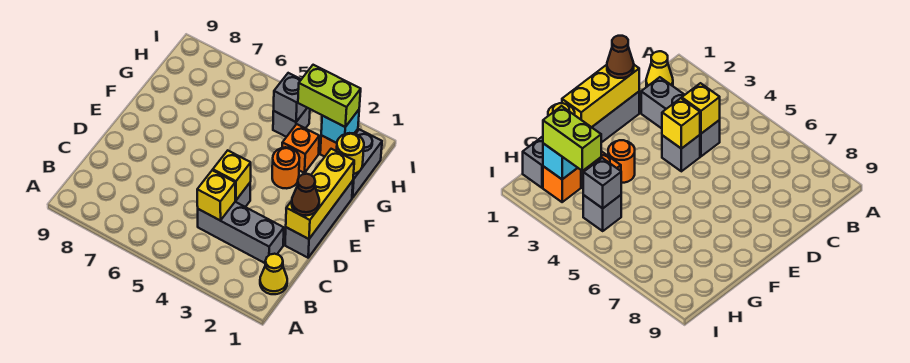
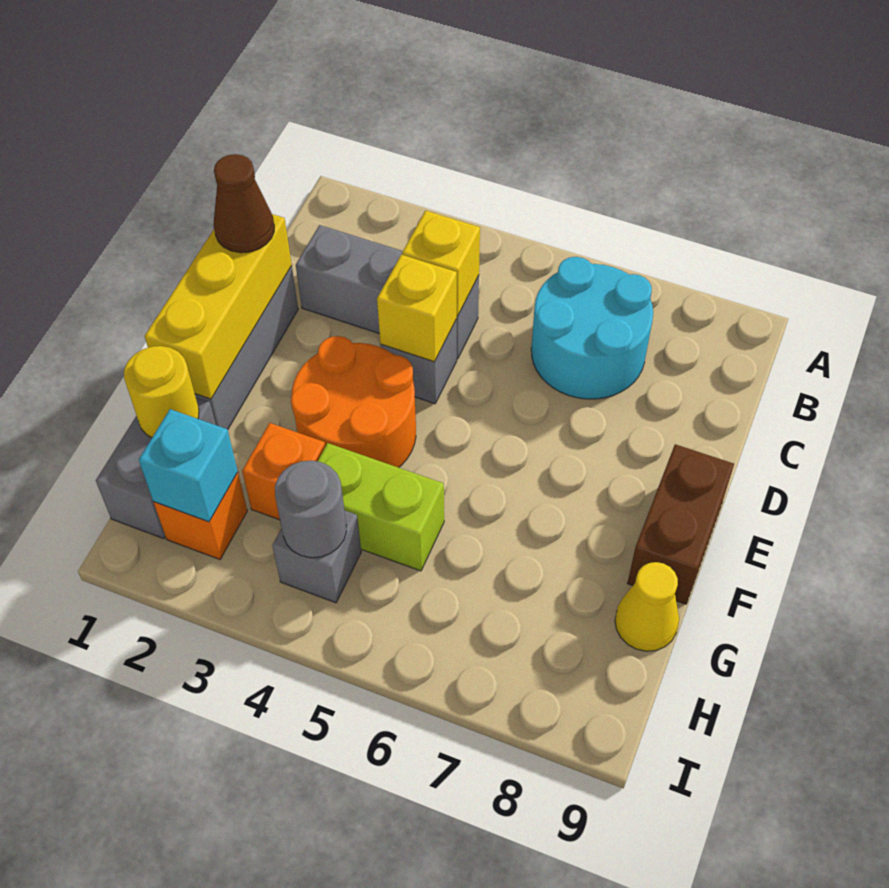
yellow cone B1 level 1 -> yellow cone G9 level 1
none -> cyan round brick B6:C7 level 1
none -> brown brick E9:F9 level 1
orange round brick F3 level 1 -> orange round brick E3:F4 level 1
lime brick H2:H3 level 3 -> lime brick G4:G5 level 1
grey brick H4 level 2 -> grey round brick H4 level 2

